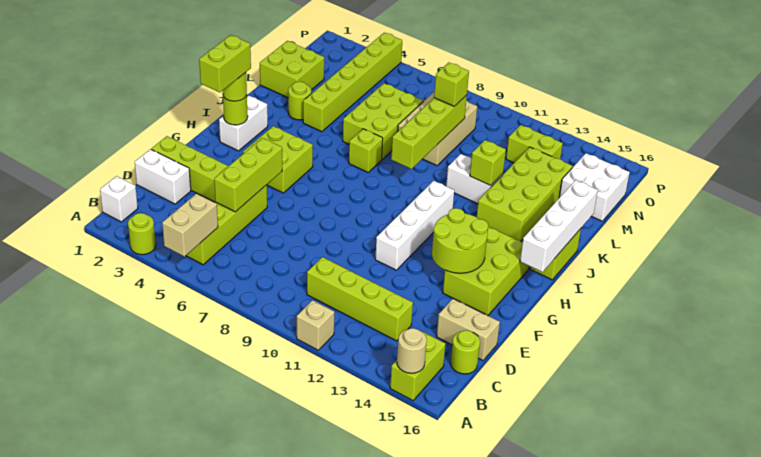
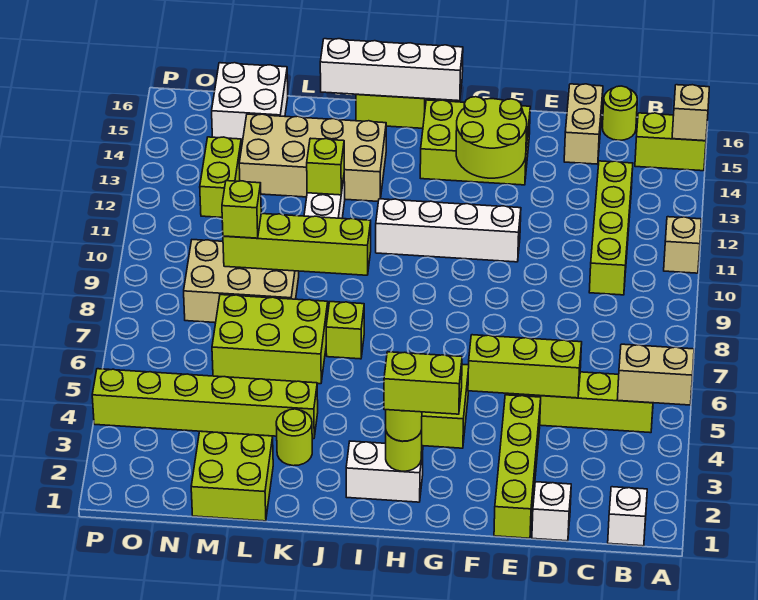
lime round brick A3 level 1 -> none
tan round brick A15 level 2 -> tan brick A15 level 2
white brick D1:D2 level 1 -> white brick D1 level 1
lime brick J13:M14 level 1 -> tan brick J13:M14 level 1

